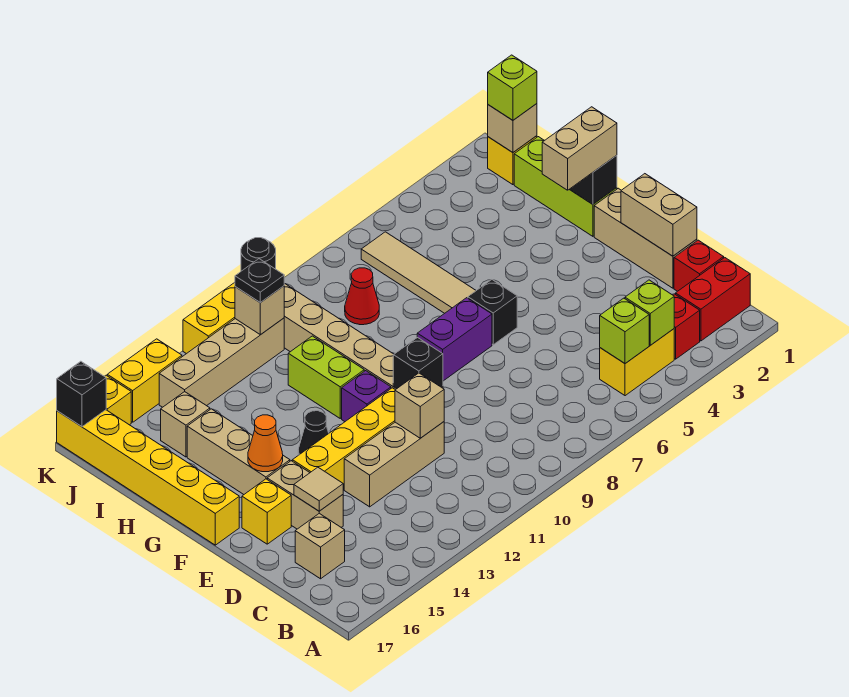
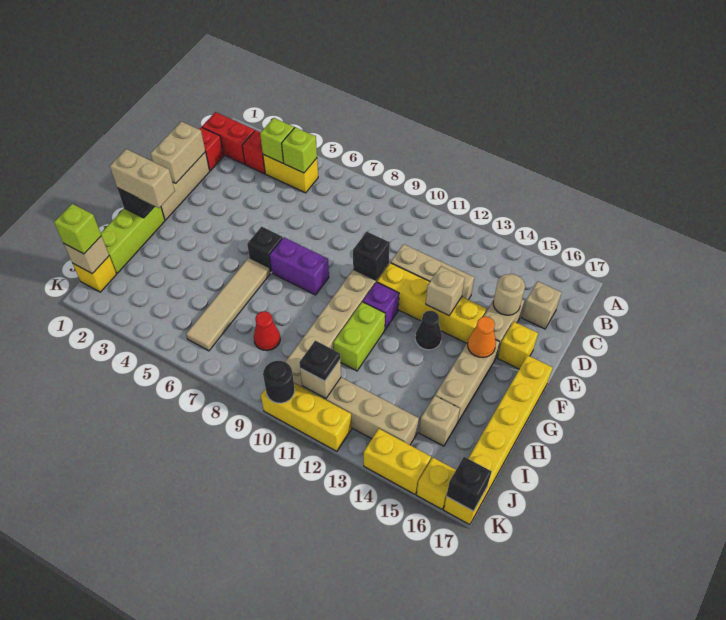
tan brick D11 level 2 -> tan brick E13 level 2
tan tile D15 level 2 -> tan round brick D15 level 2

